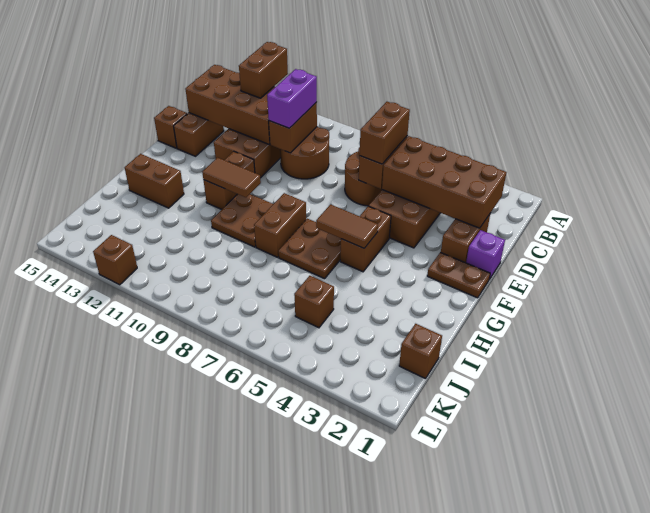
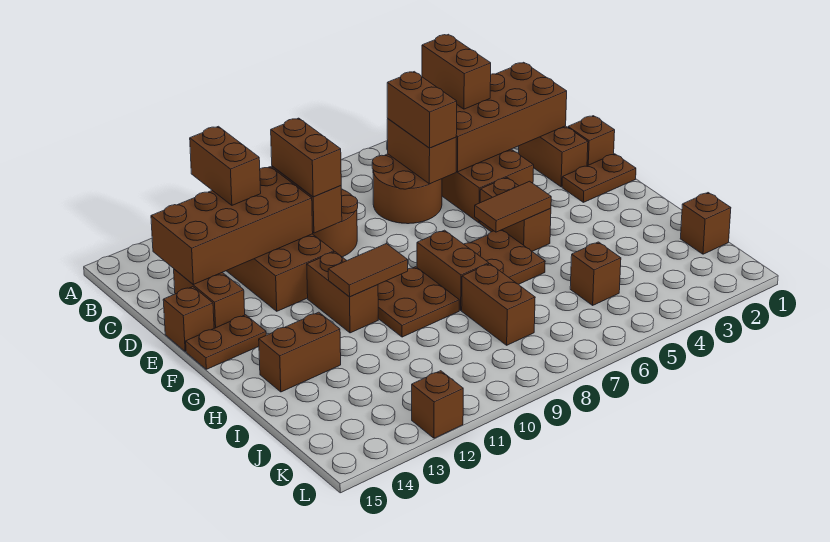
none -> brown brick B4:C4 level 3
purple brick C10:D10 level 3 -> brown brick C10:D10 level 3
purple brick E1 level 1 -> brown brick E1 level 1
none -> brown plate F14:F15 level 1
none -> brown brick I8:J8 level 1

